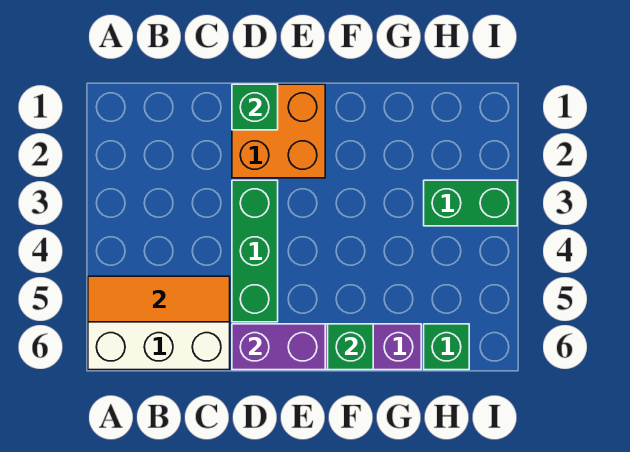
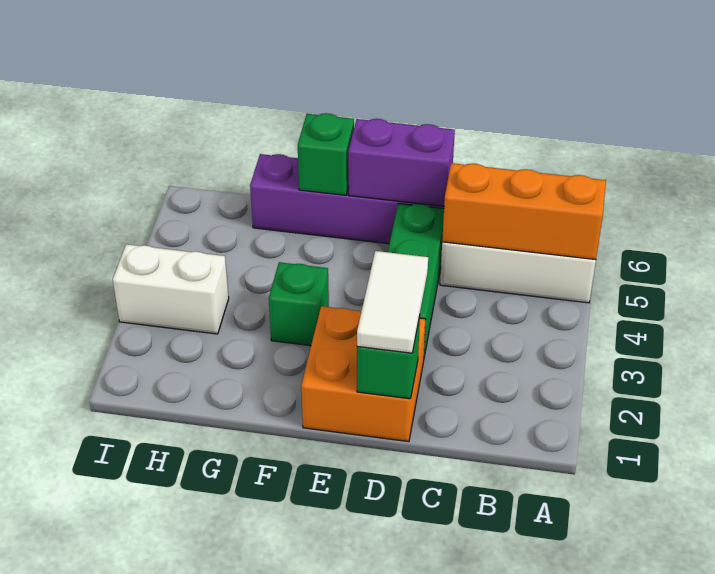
orange tile A5:C5 level 2 -> orange brick A5:C5 level 2
none -> white tile D1:D2 level 3
green brick H3:I3 level 1 -> white brick H3:I3 level 1
green brick H6 level 1 -> green brick F3 level 1

